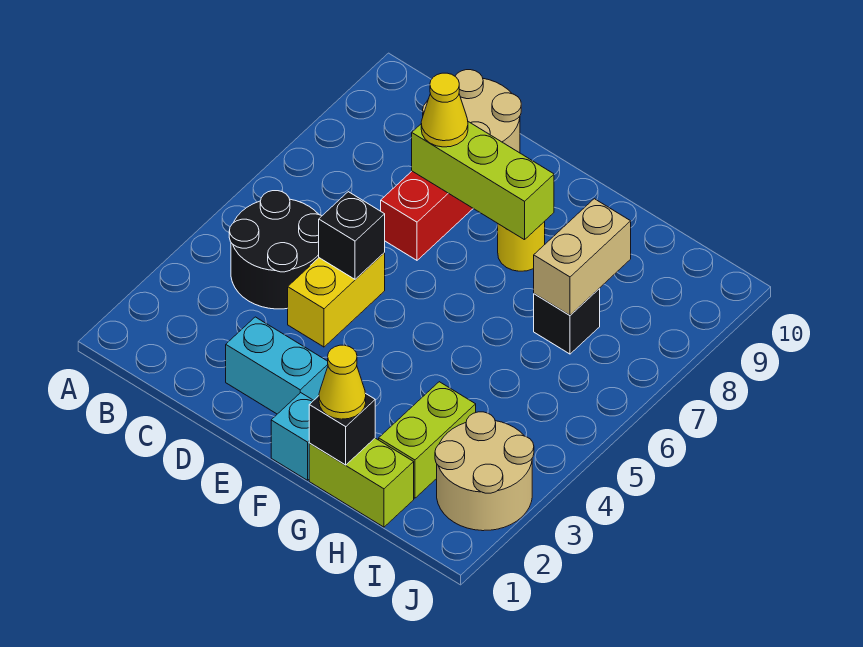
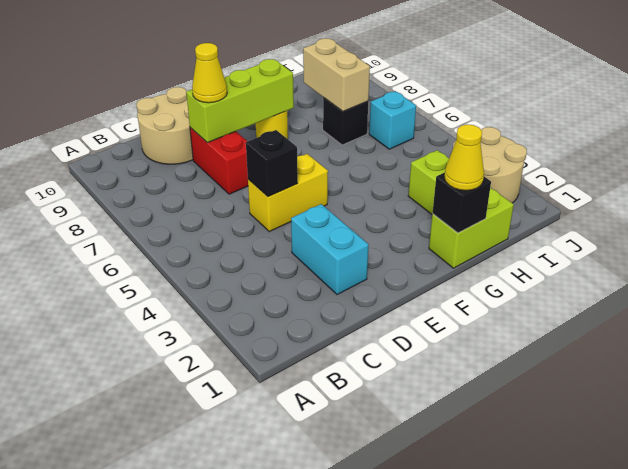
black round brick B4:C5 level 1 -> none
cyan brick D2:E2 level 1 -> cyan brick D2:D3 level 1
yellow brick D4:D5 level 1 -> yellow brick D5:E5 level 1
cyan brick F1 level 1 -> cyan brick I6 level 1

